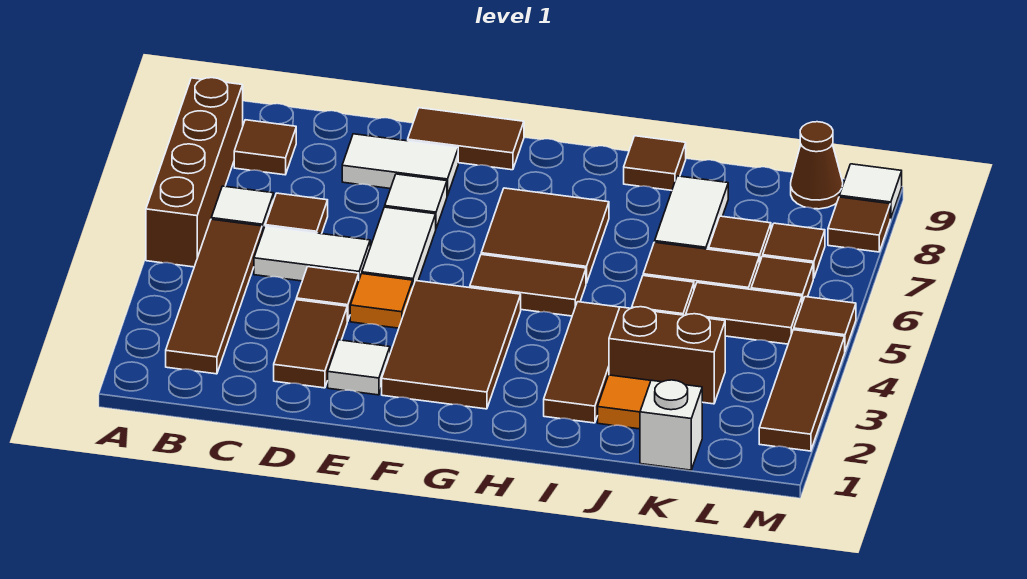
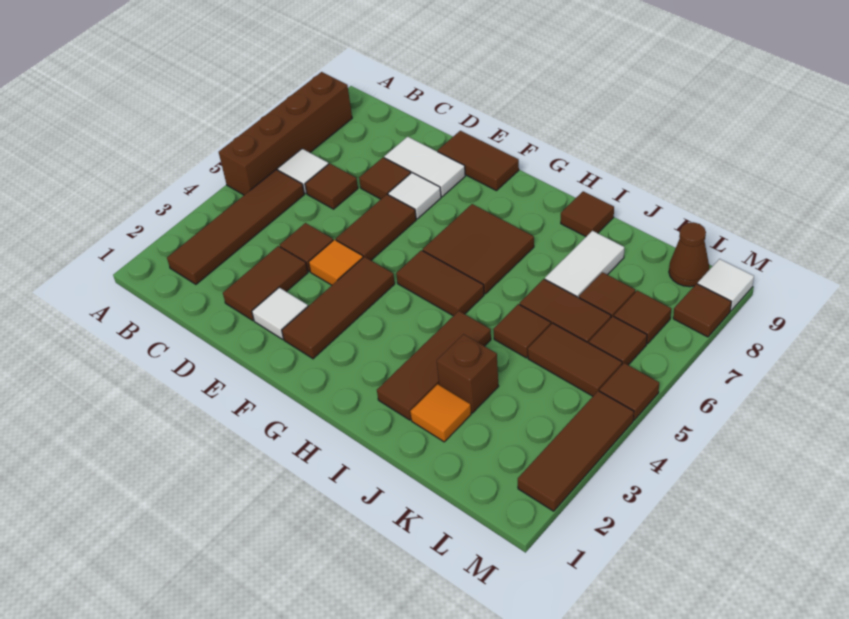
brown tile B8 level 1 -> brown tile D7 level 1
white tile C5:D5 level 1 -> none
white tile E5:E6 level 1 -> brown tile E5:E6 level 1
brown tile F2:G4 level 1 -> brown tile F2:F4 level 1
brown brick J3:K3 level 1 -> brown brick J3 level 1
white brick K1 level 1 -> none

